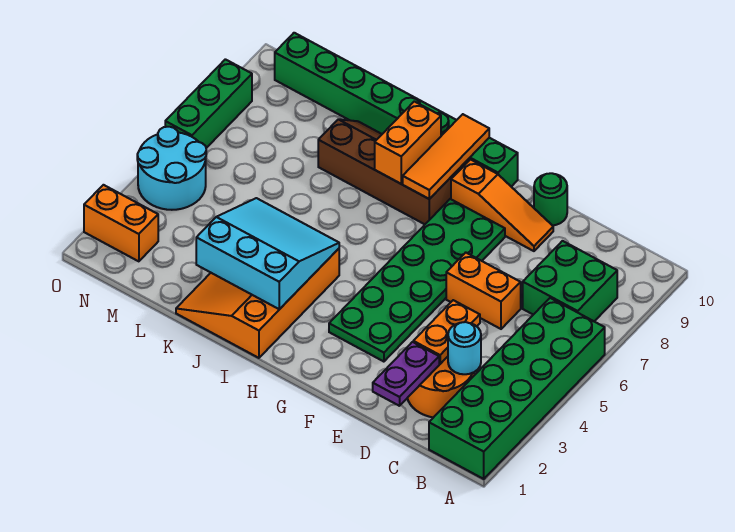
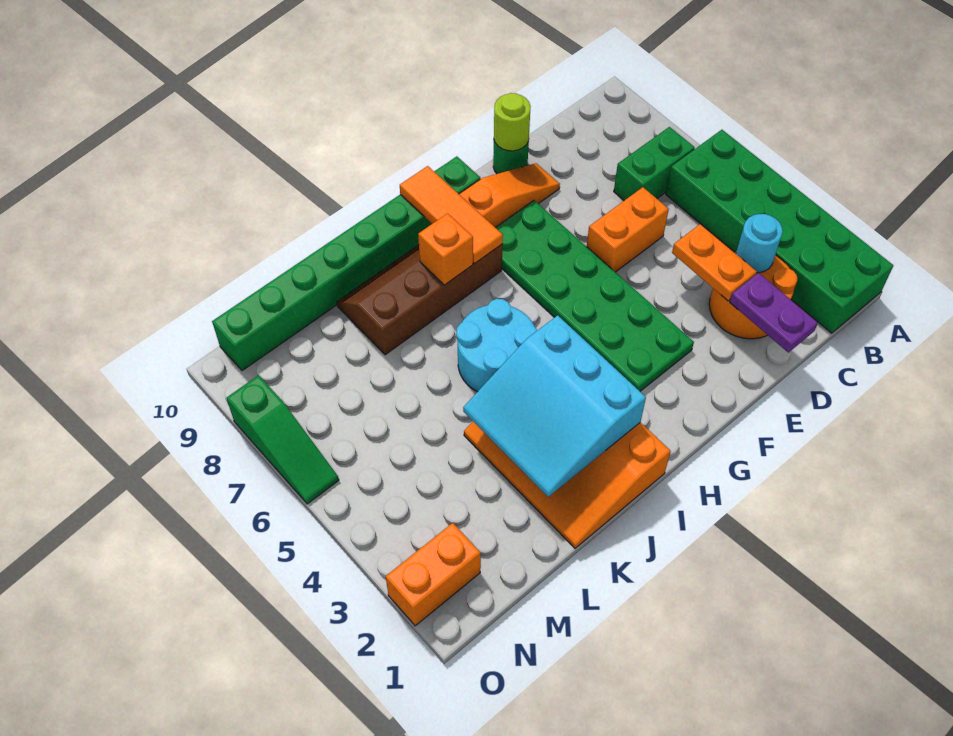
green brick B7:C8 level 1 -> green brick B7:C7 level 1
none -> lime round brick E10 level 2
cyan slope I2:K4 level 2 top 2 -> cyan slope I2:K4 level 2 top I
orange brick I8:I9 level 2 -> orange brick I8 level 2
cyan round brick N4:O5 level 1 -> cyan round brick I5:J6 level 1
green brick O6:O8 level 1 -> green slope O6:O8 level 1 top 8

